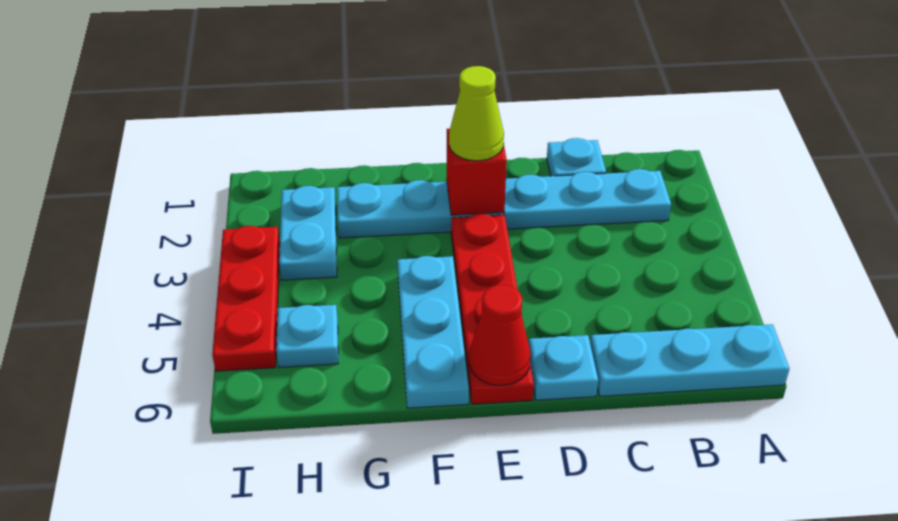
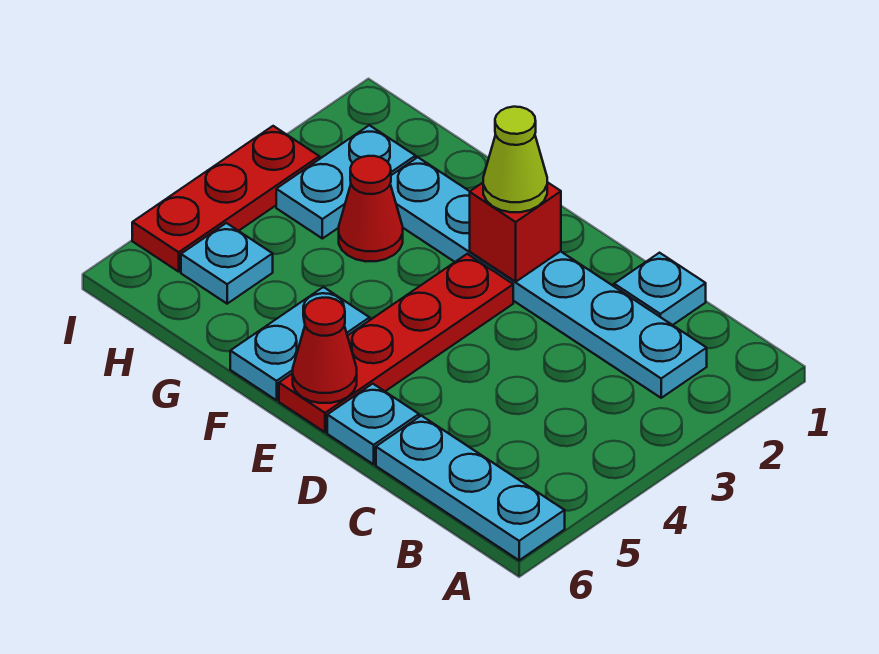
cyan plate F4:F6 level 1 -> cyan plate F5:F6 level 1
none -> red cone G3 level 1

